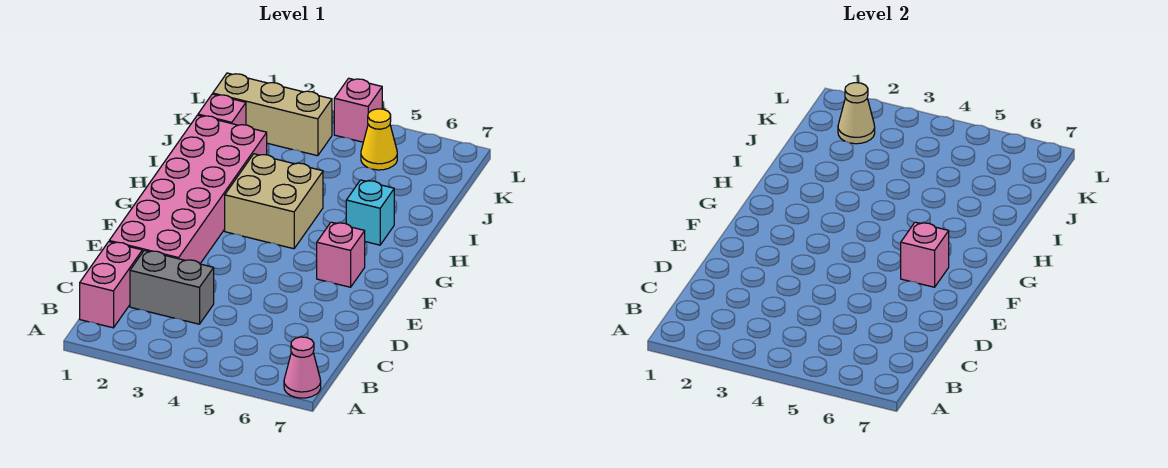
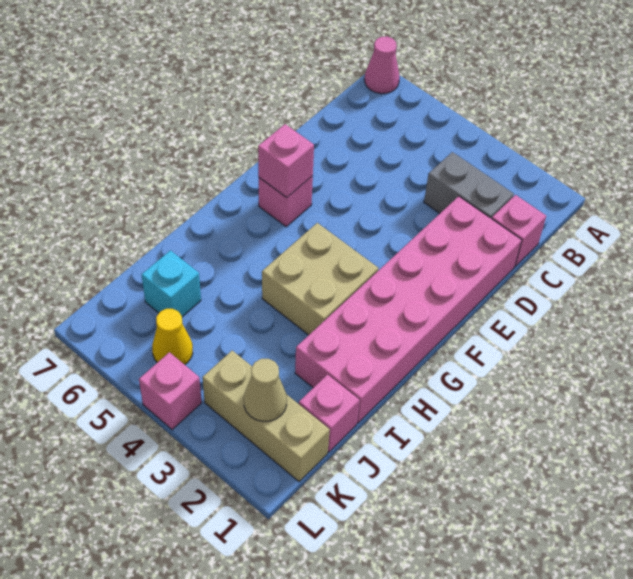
pink brick B1:C1 level 1 -> pink brick C1 level 1
cyan brick H6 level 1 -> cyan brick J6 level 1

